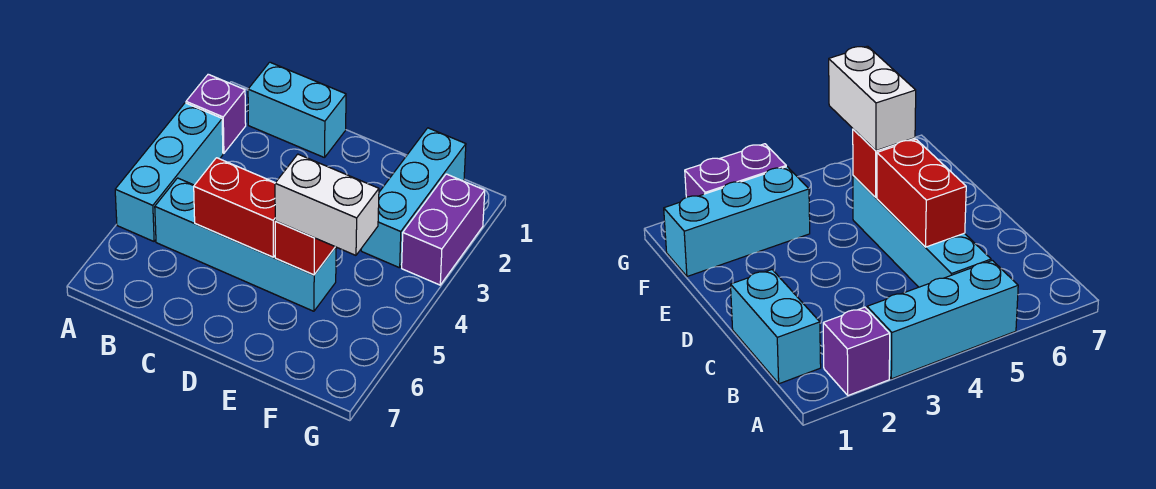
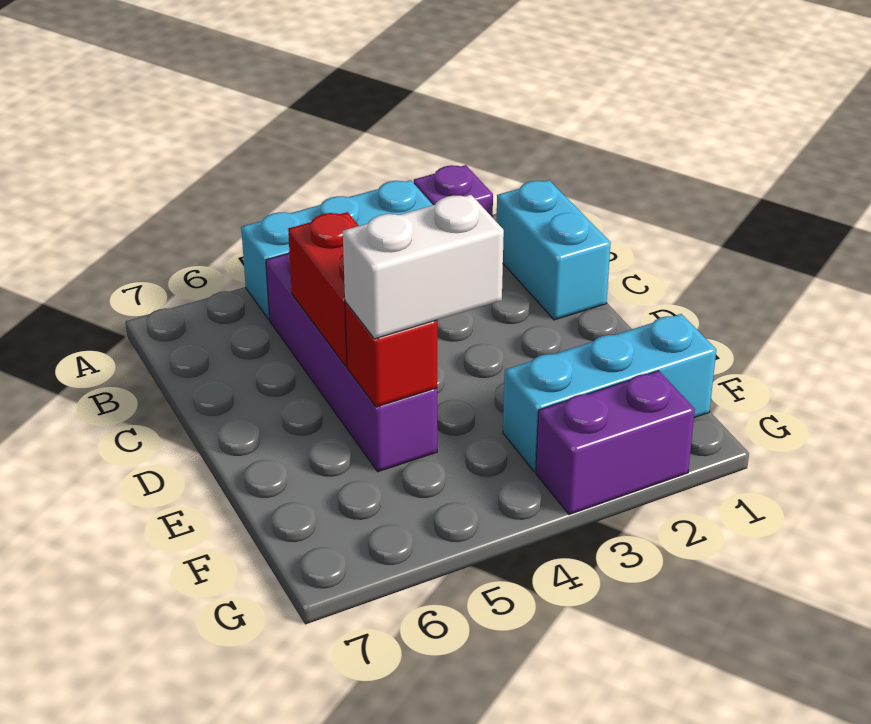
cyan brick B5:E5 level 1 -> purple brick B5:E5 level 1
white brick E5:F5 level 3 -> white brick E4:E5 level 3

